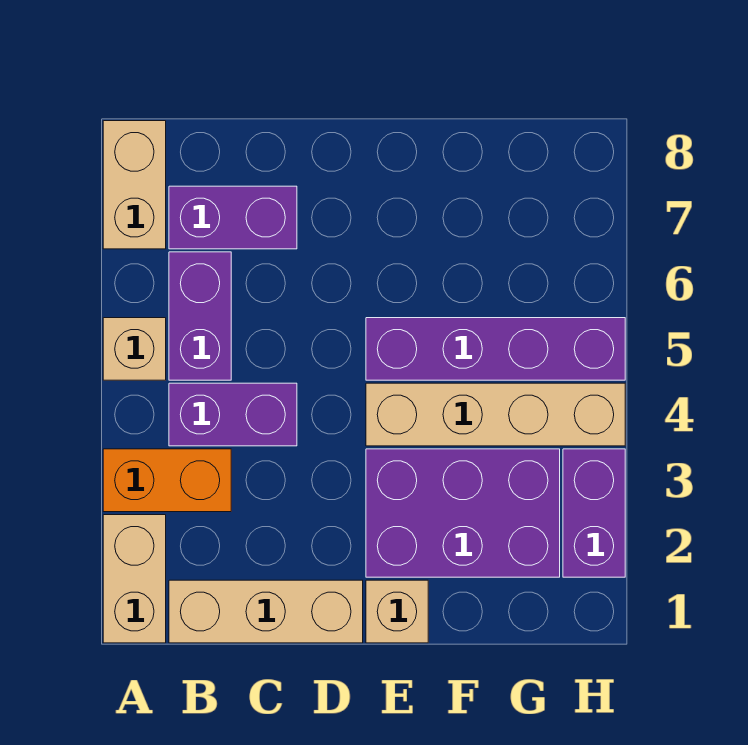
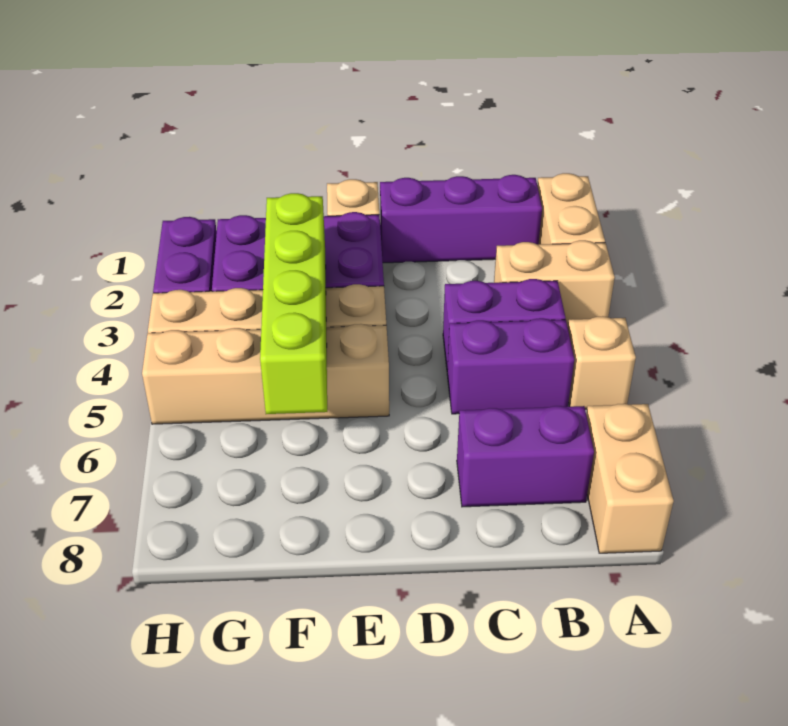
orange brick A3:B3 level 1 -> tan brick A3:B3 level 1
tan brick B1:D1 level 1 -> purple brick B1:D1 level 1
purple brick B5:B6 level 1 -> purple brick B5:C5 level 1
purple brick E5:H5 level 1 -> tan brick E5:H5 level 1
none -> lime brick F3:F6 level 2

